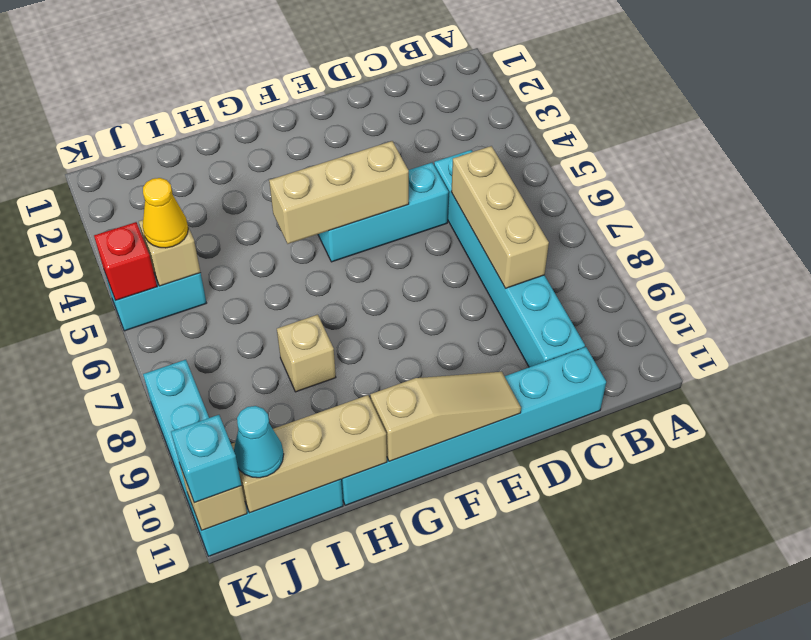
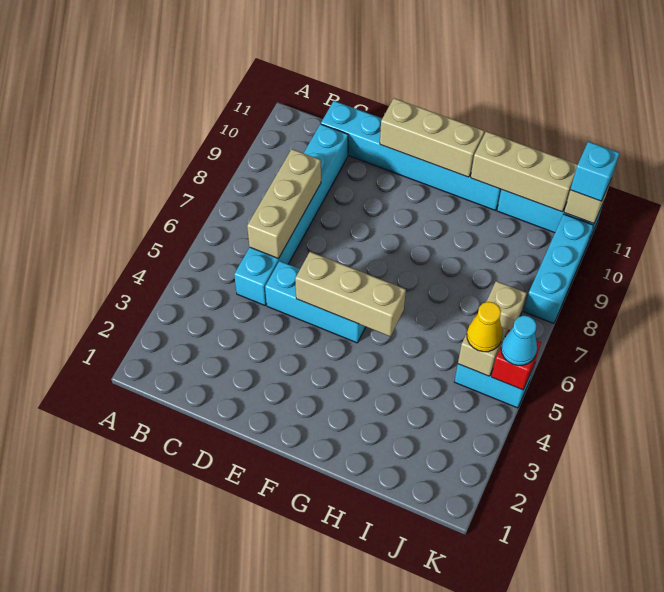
tan slope E11:G11 level 2 top G -> tan brick E11:G11 level 2
tan brick H8 level 1 -> tan brick J7 level 1
cyan cone J11 level 3 -> cyan cone K5 level 3

